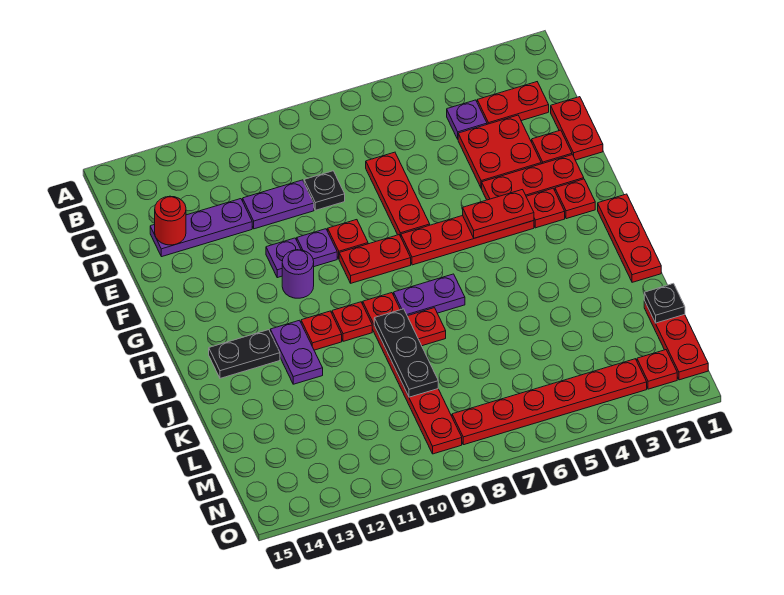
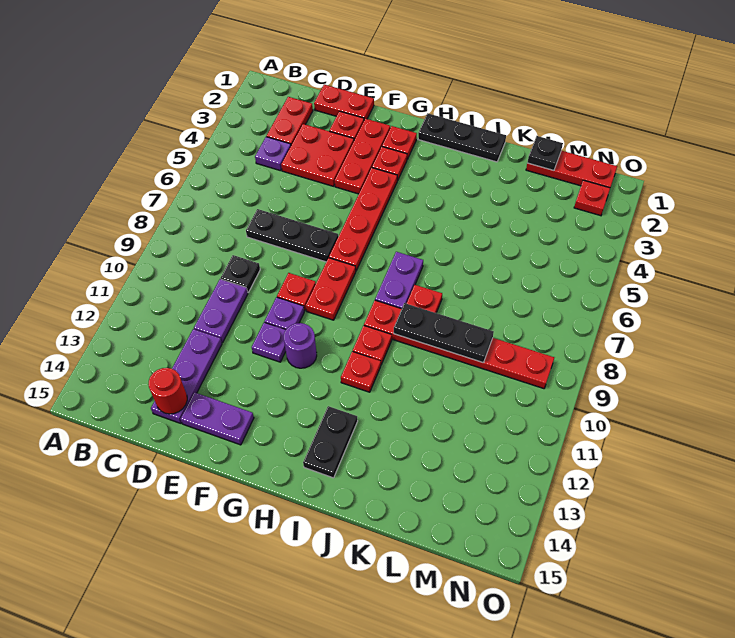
red plate D7:F7 level 1 -> black plate D7:F7 level 1
red plate G4:G5 level 2 -> none
red plate H1:J1 level 1 -> black plate H1:J1 level 1
purple plate I12:J12 level 1 -> purple plate E14:F14 level 1
red plate N3:N8 level 1 -> none

